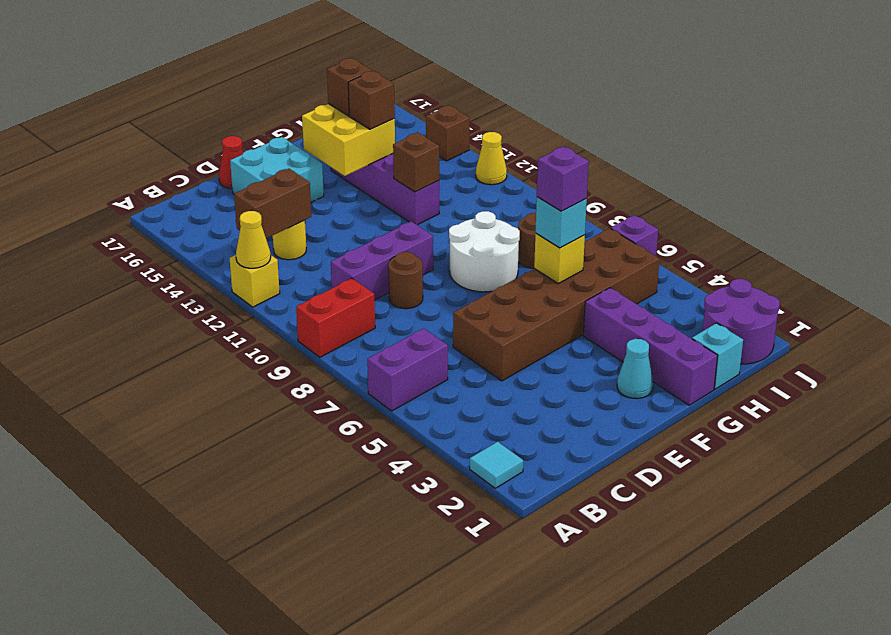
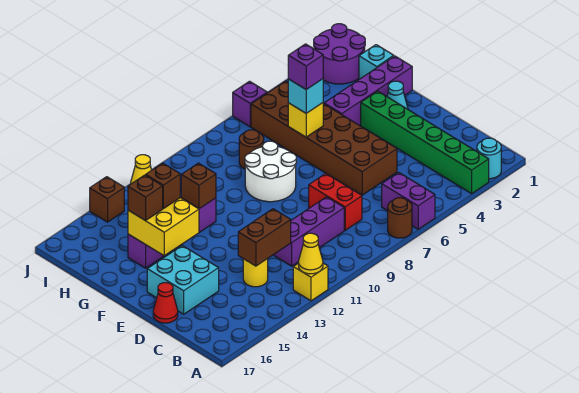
cyan tile A2 level 1 -> cyan round brick A2 level 1
none -> green brick A3:F3 level 1
red brick A9:B9 level 1 -> red brick C8:D8 level 1
brown brick B13:C13 level 2 -> brown brick C12:C13 level 2
purple brick C10:E10 level 1 -> purple brick C9:C11 level 1
brown round brick D9 level 1 -> brown round brick A7 level 1

